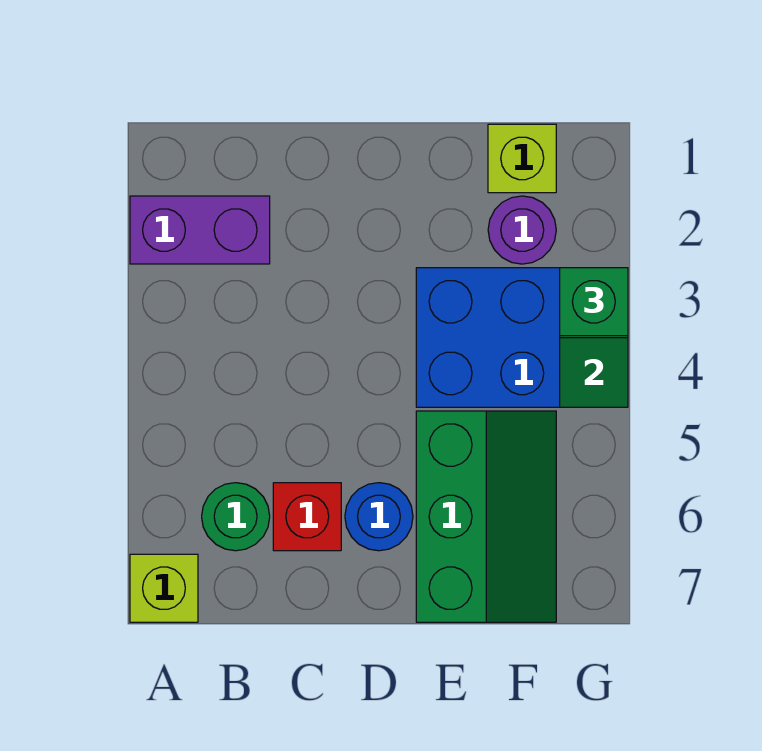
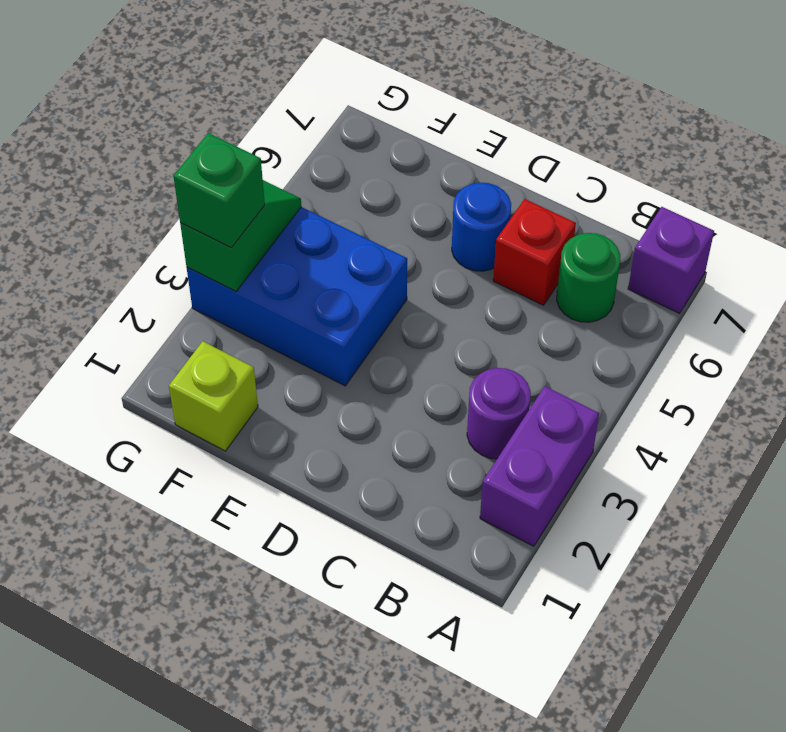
purple brick A2:B2 level 1 -> purple brick A2:A3 level 1
lime brick A7 level 1 -> purple brick A7 level 1
green slope E5:F7 level 1 top E -> none
purple round brick F2 level 1 -> purple round brick B3 level 1

